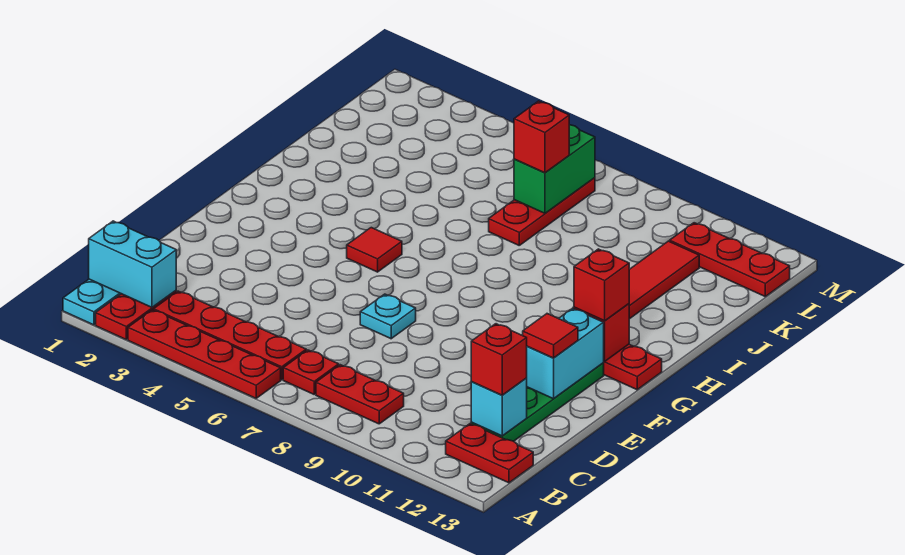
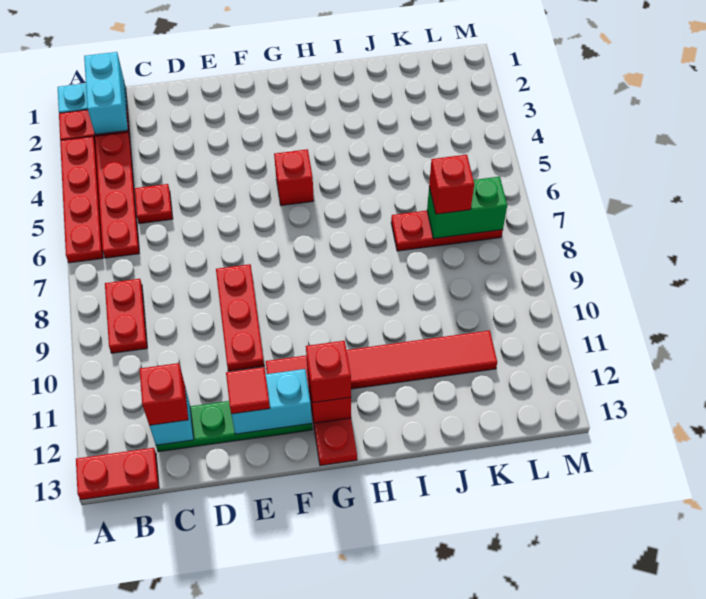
red plate B7 level 1 -> red plate C5 level 1
red plate B12:B13 level 1 -> red plate A13:B13 level 1
cyan plate E7 level 1 -> none
red tile G5 level 1 -> red brick G5 level 1
red plate L11:L13 level 1 -> red plate E8:E10 level 1

